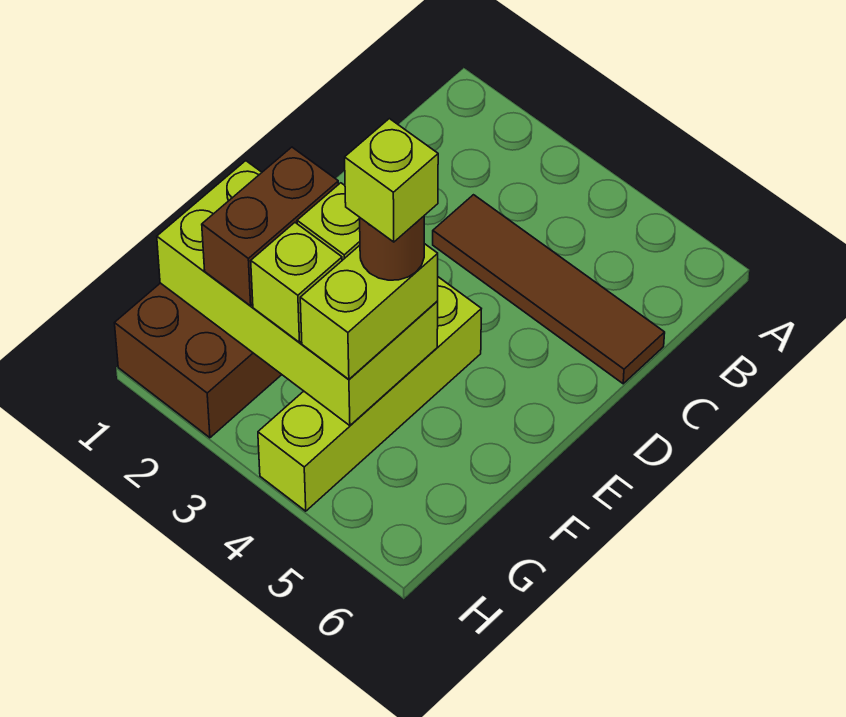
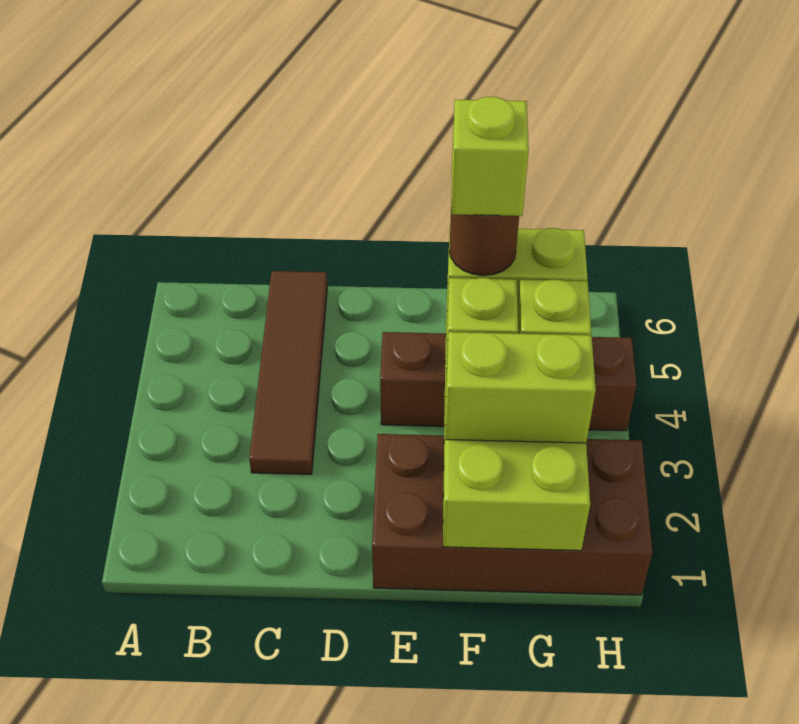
lime brick E4:H4 level 1 -> brown brick E4:H4 level 1
brown brick F2:G2 level 3 -> lime brick F2:G2 level 3

